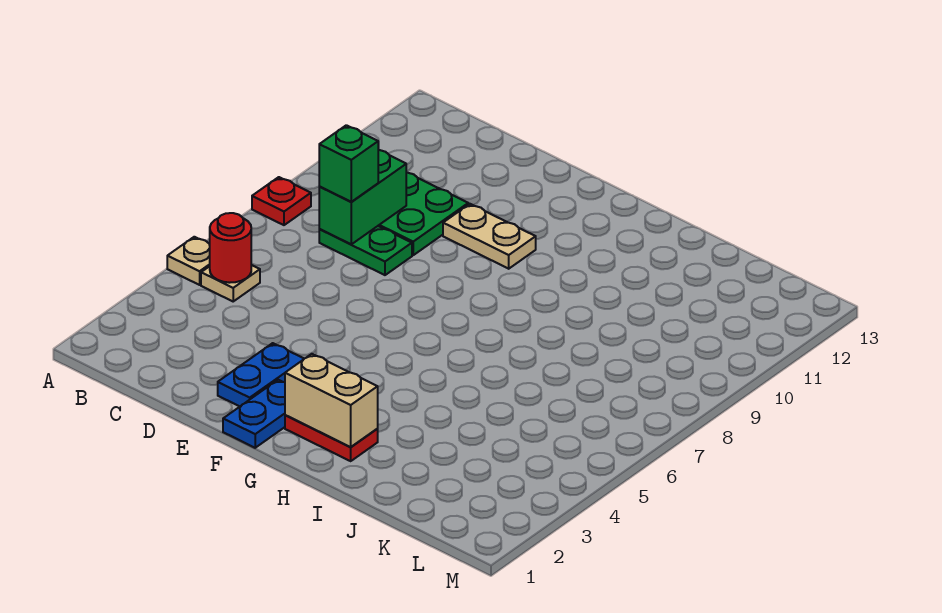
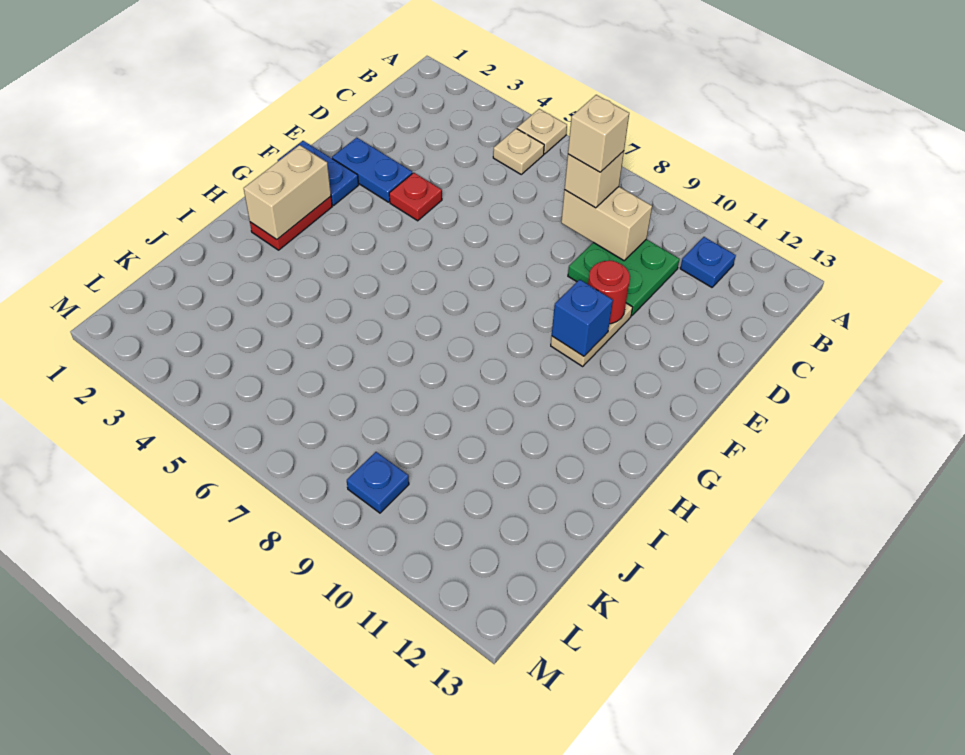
red plate A8 level 1 -> red plate E4 level 1
red round brick B5 level 2 -> red round brick E10 level 2
none -> blue plate B11 level 1
green plate C8:D8 level 1 -> none
green brick C8:C9 level 2 -> tan brick C8:C9 level 2
green brick C8 level 3 -> tan brick C8 level 3
none -> tan brick C8 level 4
none -> blue brick F10 level 2
none -> blue plate L9 level 1

